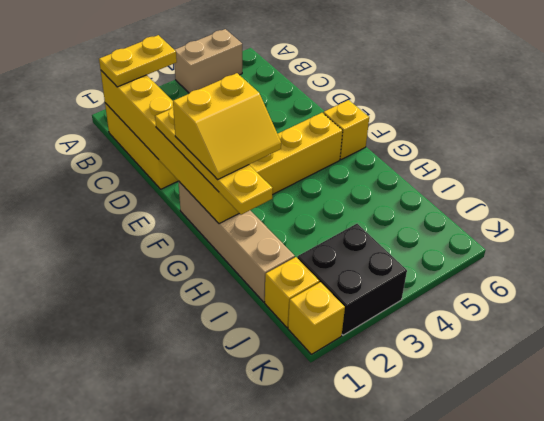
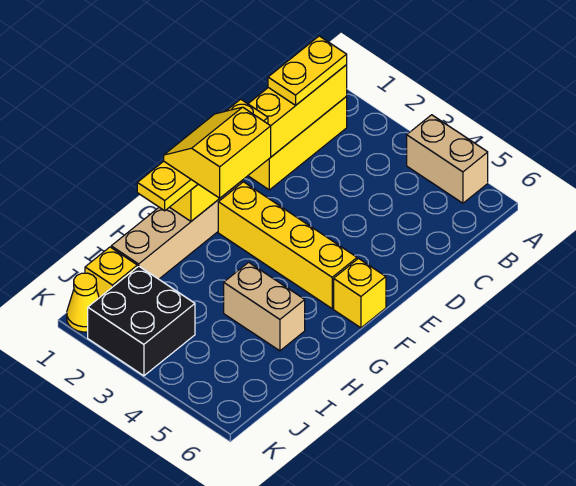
yellow plate B1:B2 level 3 -> yellow plate B1:C1 level 3
yellow slope F1:G2 level 4 top F -> yellow slope F1:G2 level 4 top 2
none -> tan brick H4:H5 level 1
yellow brick K1 level 1 -> yellow cone K1 level 1

